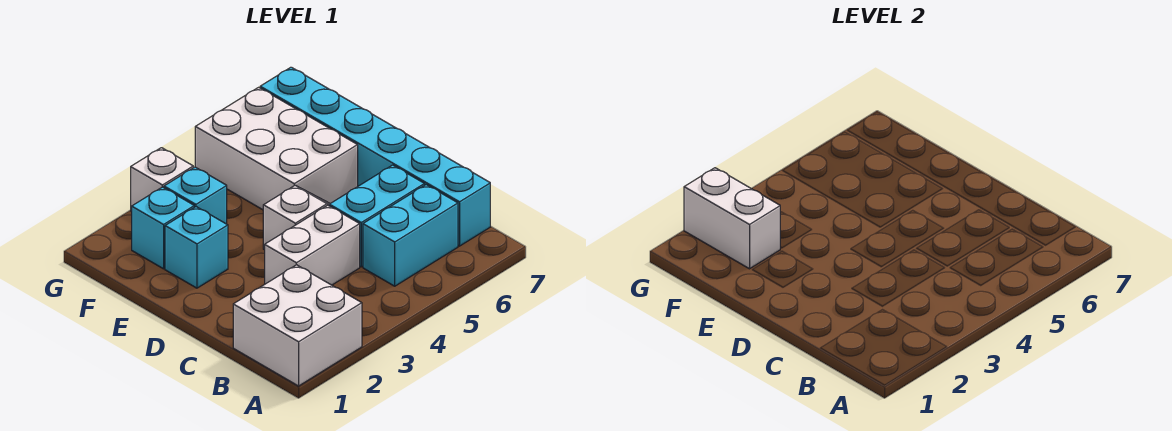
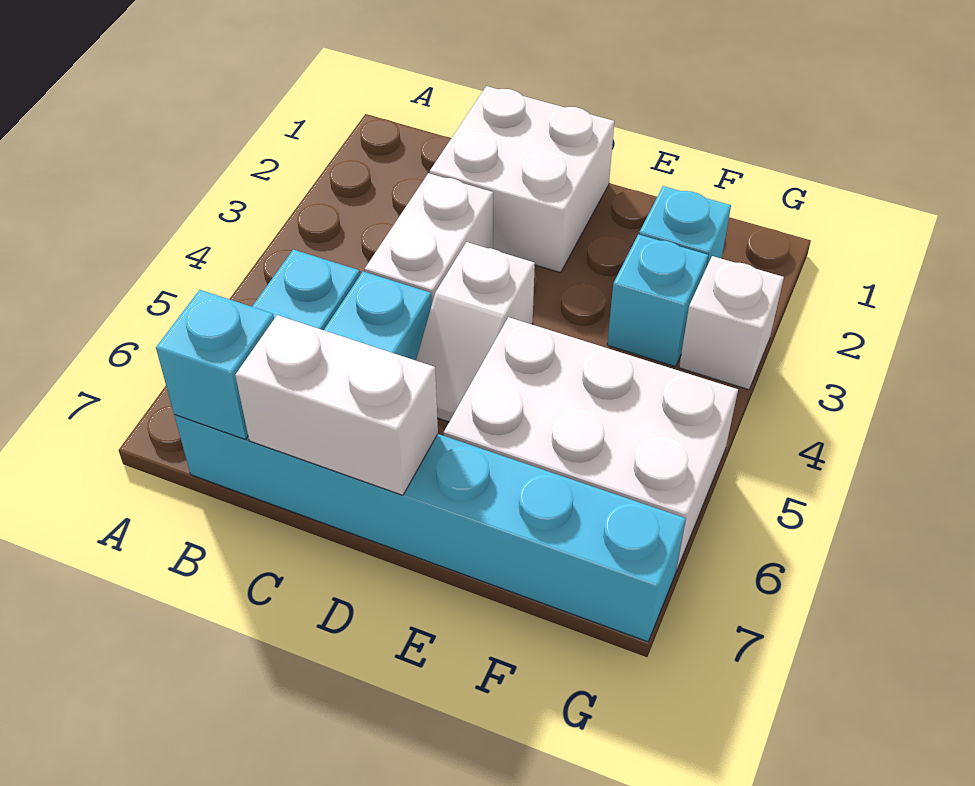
white brick A1:B2 level 1 -> white brick C1:D2 level 1
cyan brick E2 level 1 -> cyan brick B7 level 2
white brick F2:G2 level 2 -> white brick C7:D7 level 2

